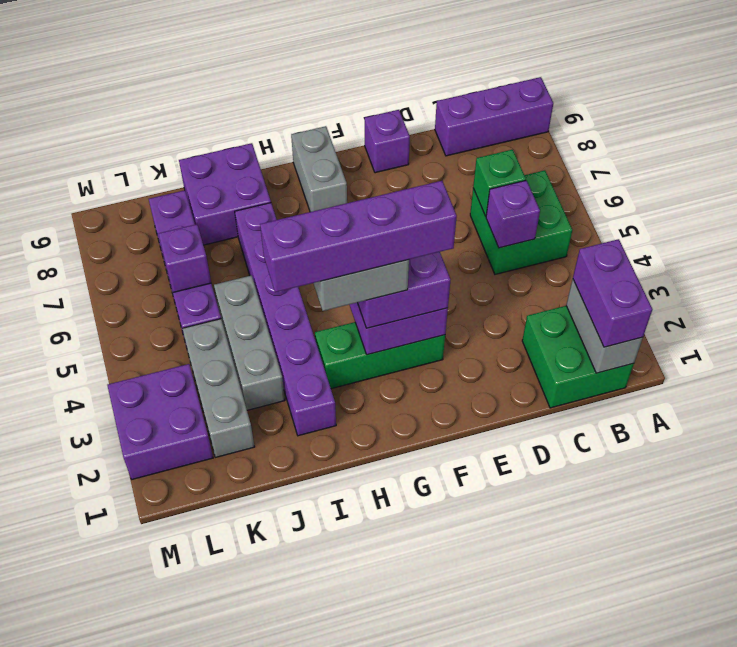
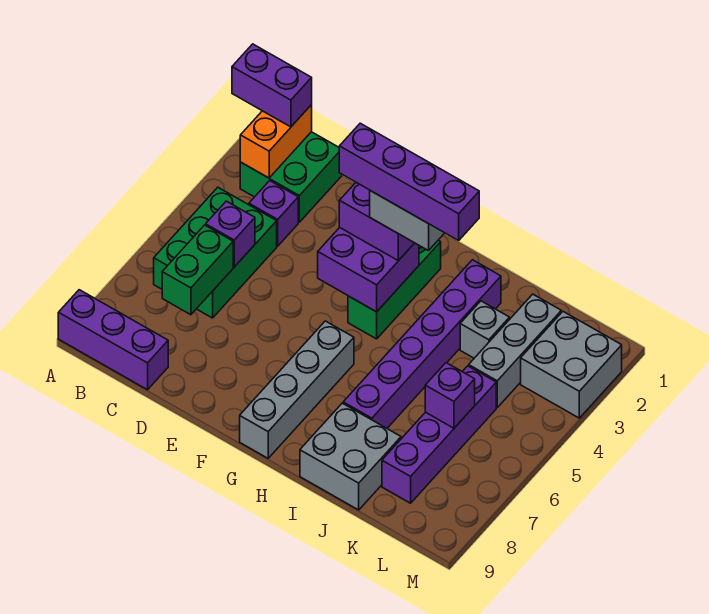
grey brick B1:B2 level 2 -> orange brick B1:B2 level 2
purple brick B1:B2 level 3 -> purple brick A1:B1 level 3
green brick B5:C6 level 1 -> green brick B4:C6 level 1
green brick C6 level 2 -> green brick C6:C7 level 2
purple brick E9 level 1 -> purple brick C3 level 1
green brick F3:H3 level 1 -> green brick G2:G4 level 1
grey brick G8:G9 level 1 -> grey brick G6:G9 level 1
purple brick I8:J9 level 1 -> grey brick I8:J9 level 1
grey brick J3:J5 level 1 -> grey brick J3 level 1
purple brick L2:M3 level 1 -> grey brick L2:M3 level 1

